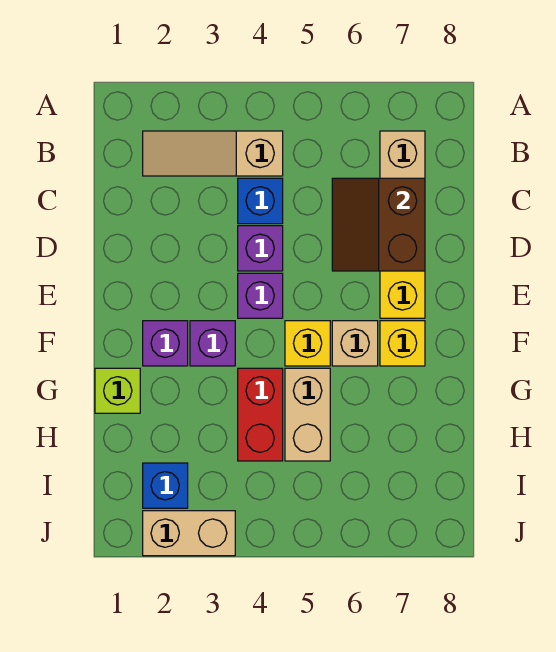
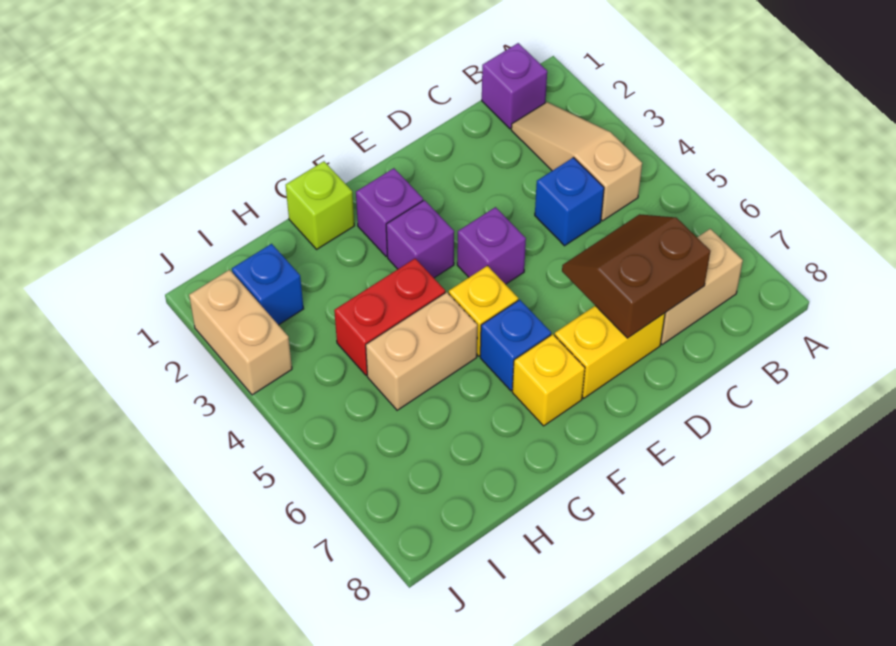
purple brick D4 level 1 -> purple brick B1 level 1
tan brick F6 level 1 -> blue brick F6 level 1

